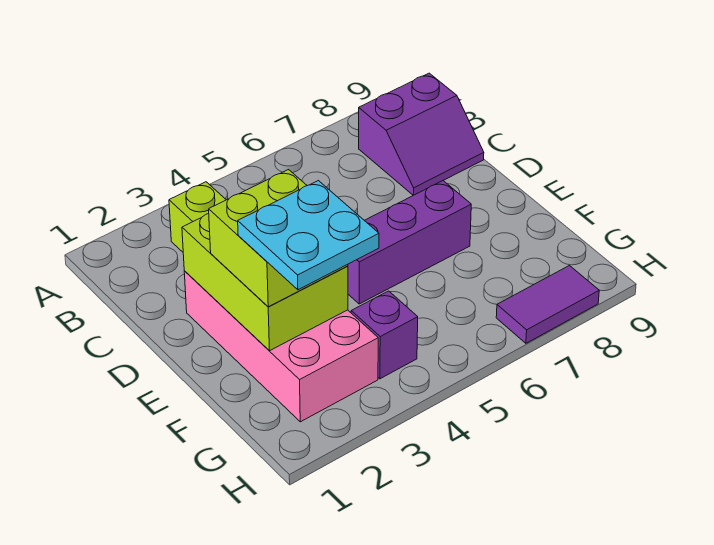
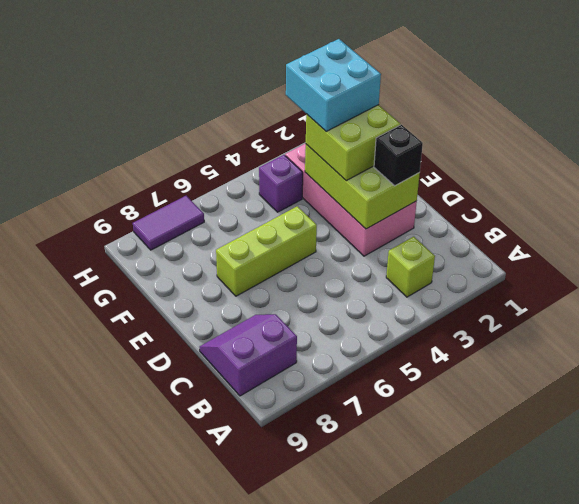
none -> black brick D2 level 3
purple brick E5:E7 level 1 -> lime brick E5:E7 level 1
cyan plate F2:G3 level 4 -> cyan brick F2:G3 level 4

